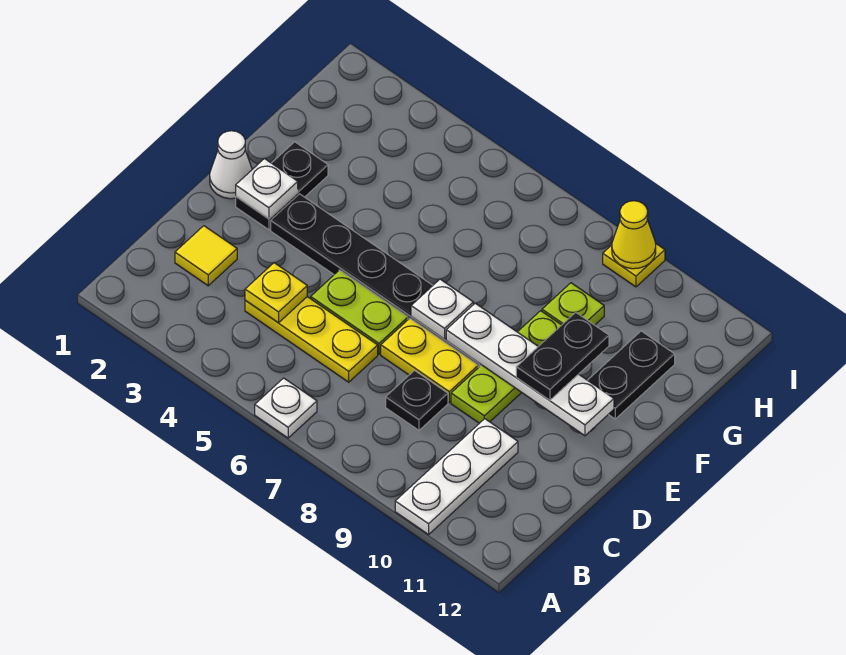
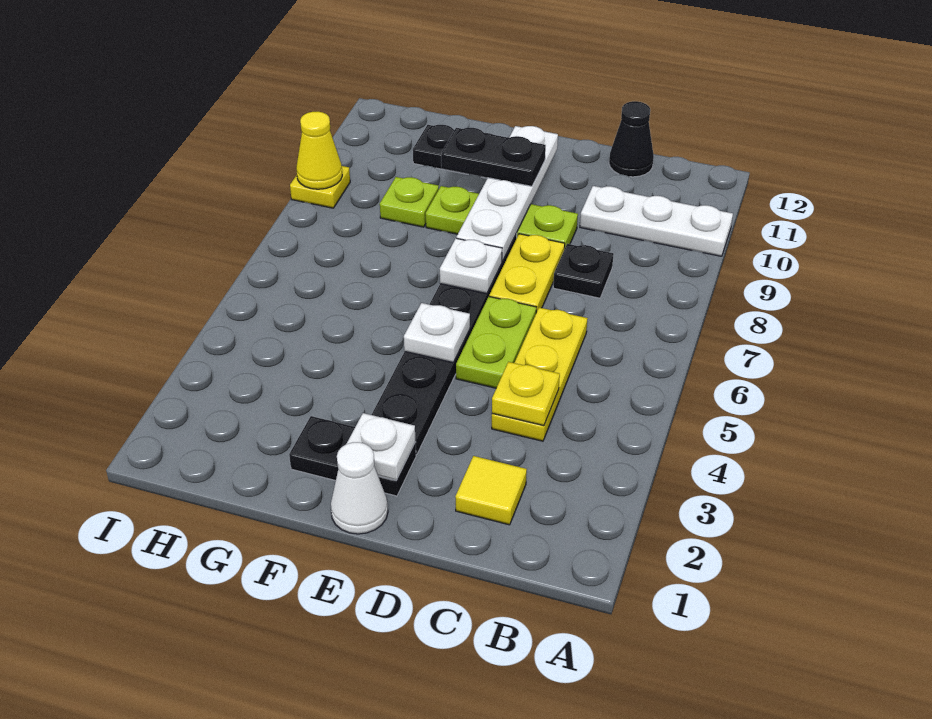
white plate A6 level 1 -> white plate E5 level 2
none -> black cone C12 level 1

